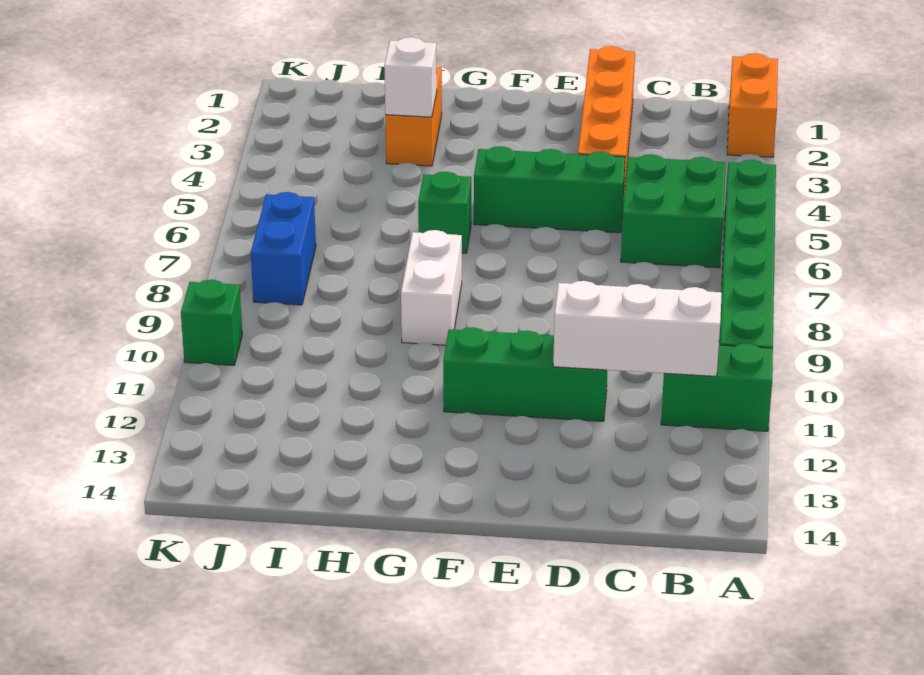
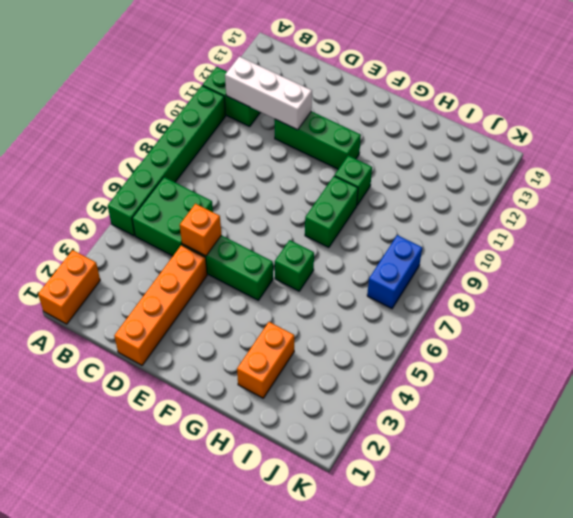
none -> orange brick D5 level 2
white brick G8:G9 level 1 -> green brick G8:G9 level 1
white brick H3 level 2 -> none
green brick K10 level 1 -> green brick G10 level 1

